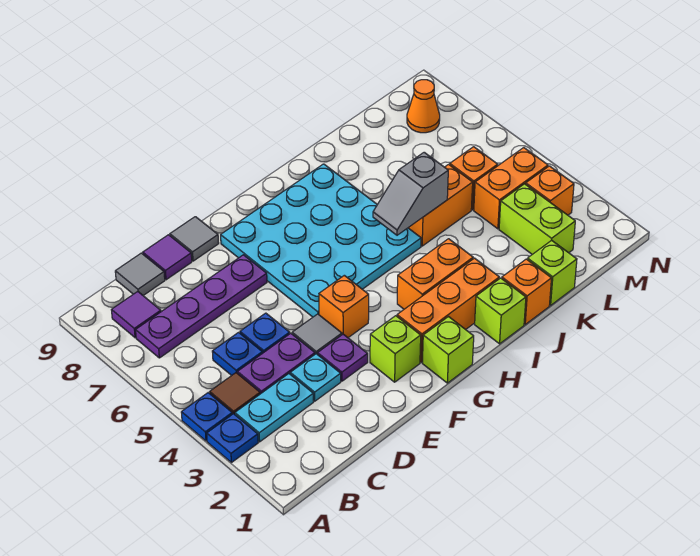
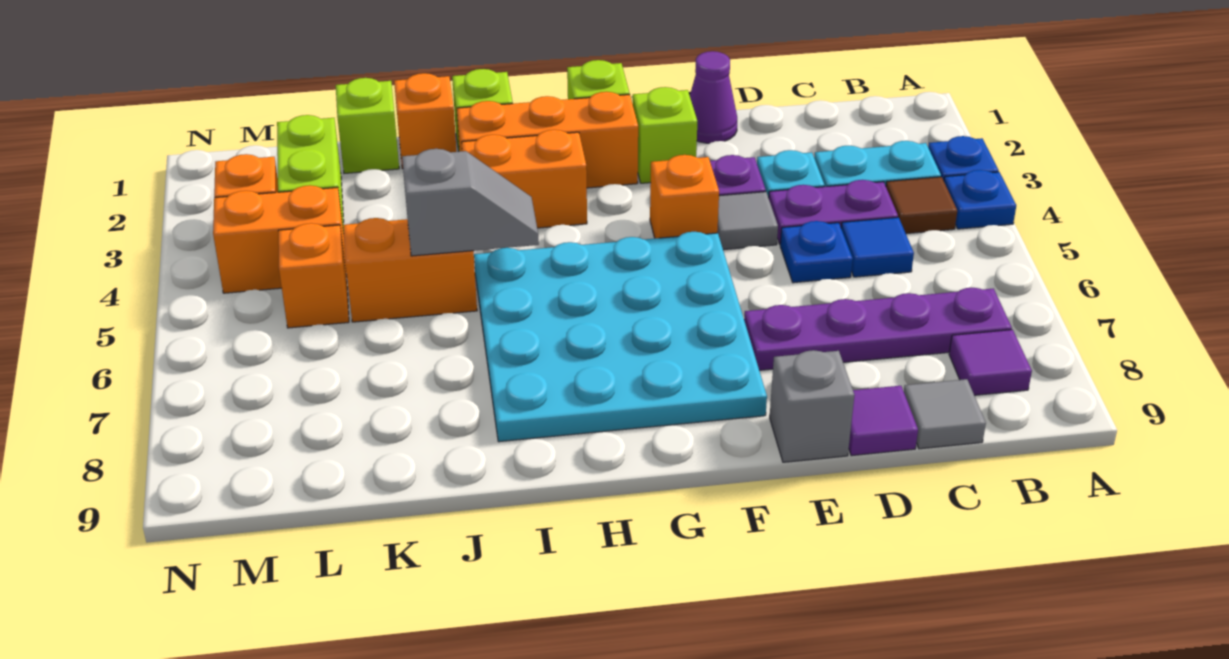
blue plate C5 level 1 -> blue tile C5 level 1
none -> purple cone E1 level 1
grey tile E9 level 1 -> grey brick E9 level 1
orange cone M8 level 1 -> none

